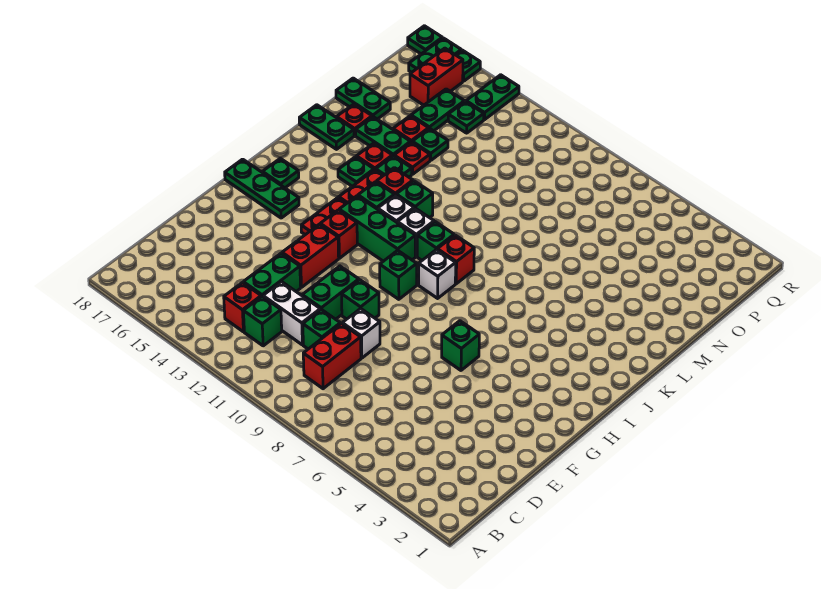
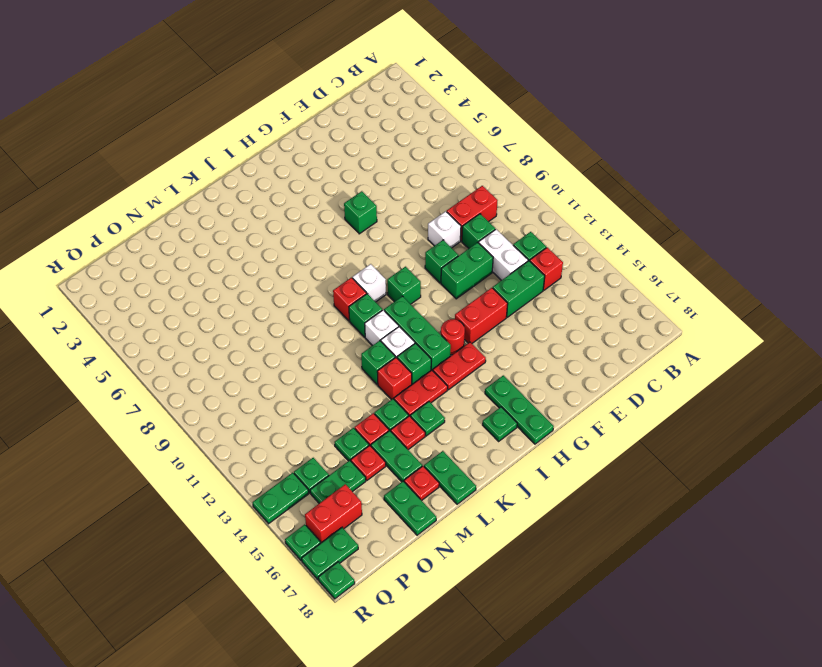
red brick H13 level 1 -> red round brick H13 level 1

